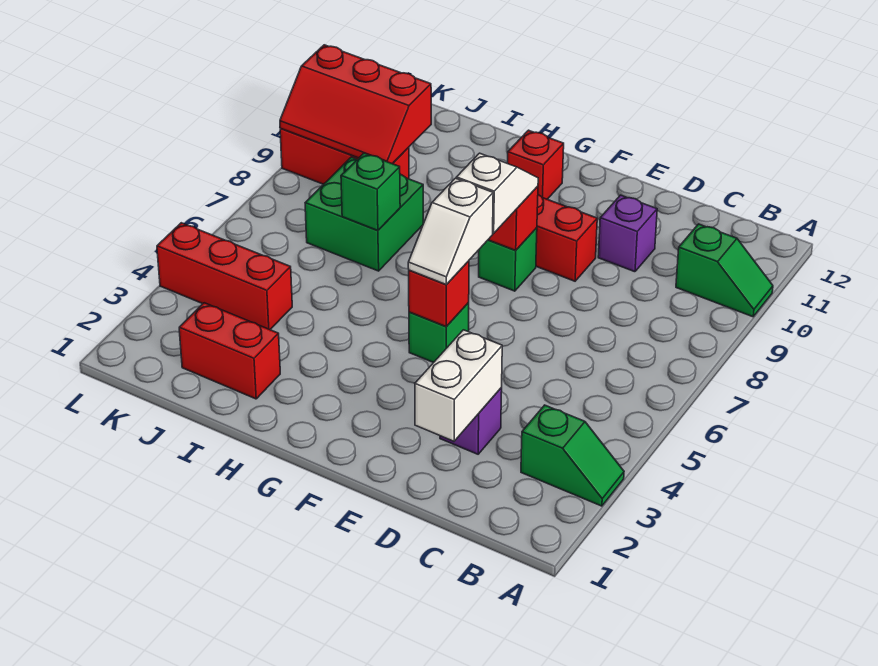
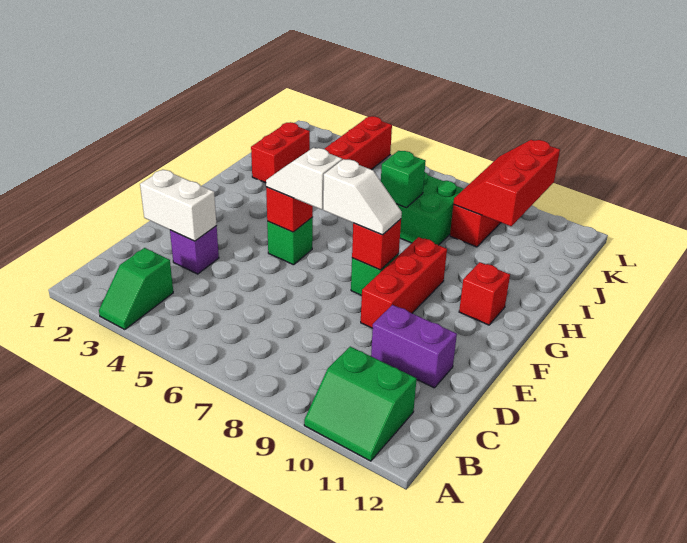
green slope A10:B10 level 1 top B -> green slope A10:B11 level 1 top B
purple brick D10 level 1 -> purple brick D10:D11 level 1

